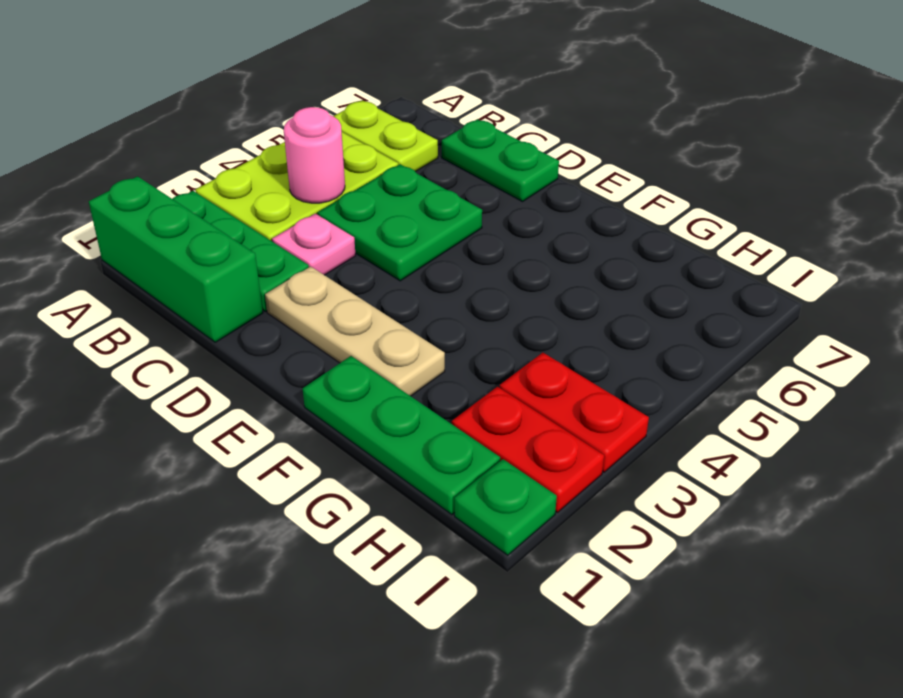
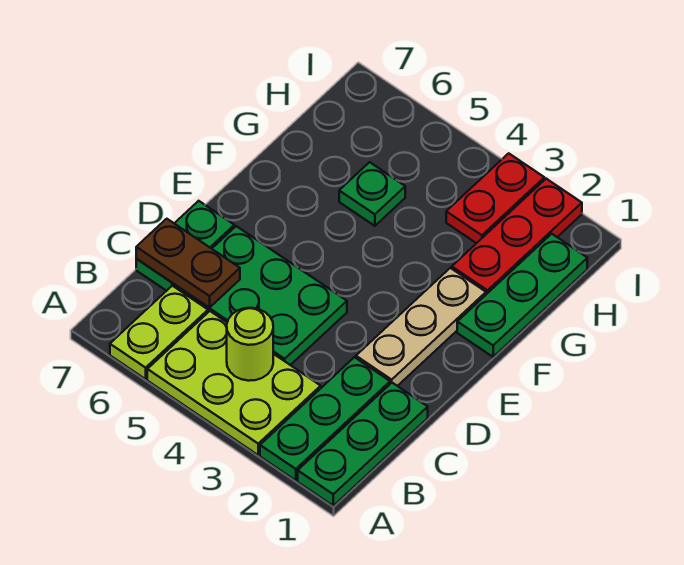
green brick A1:C1 level 1 -> green plate A1:C1 level 1
pink round brick B4 level 2 -> lime round brick B4 level 2
pink plate C3 level 1 -> none
green plate C4:D5 level 1 -> green plate C4:D6 level 1
none -> brown plate C6:C7 level 2
red plate H2:I2 level 1 -> red plate G2:I2 level 1
green plate I1 level 1 -> green plate G5 level 1

